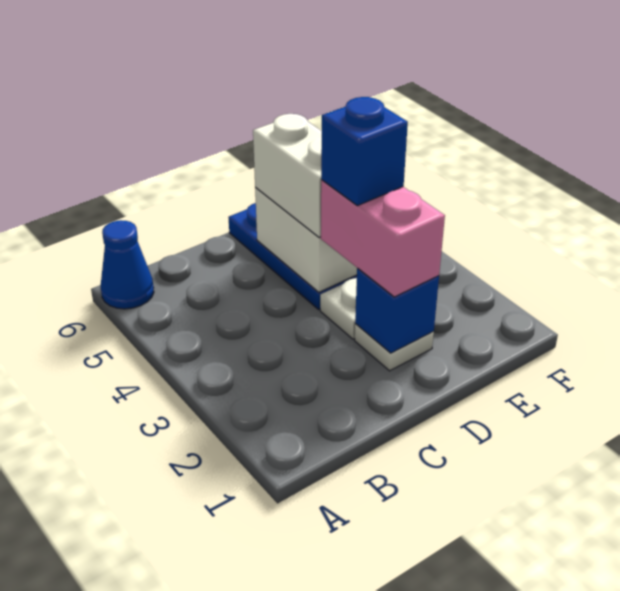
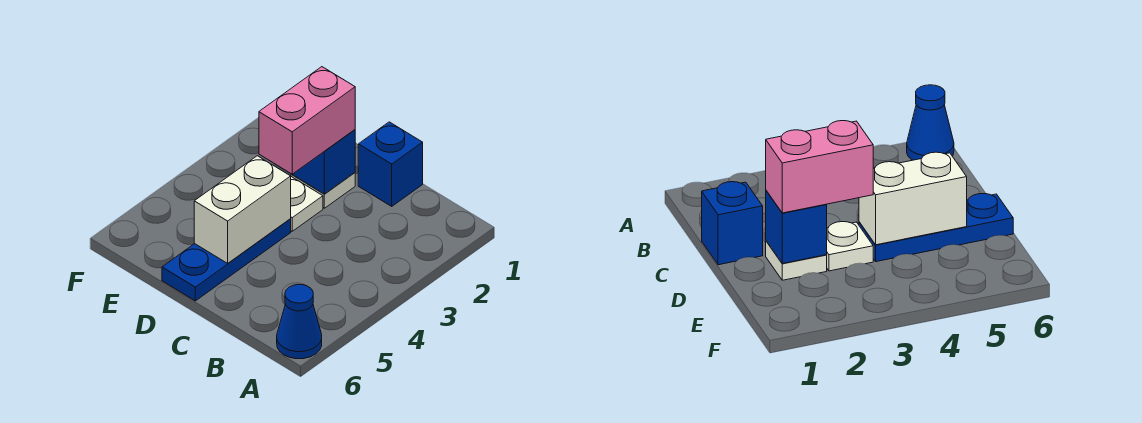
blue brick D3 level 4 -> blue brick C1 level 1
white brick D4:D5 level 3 -> none

